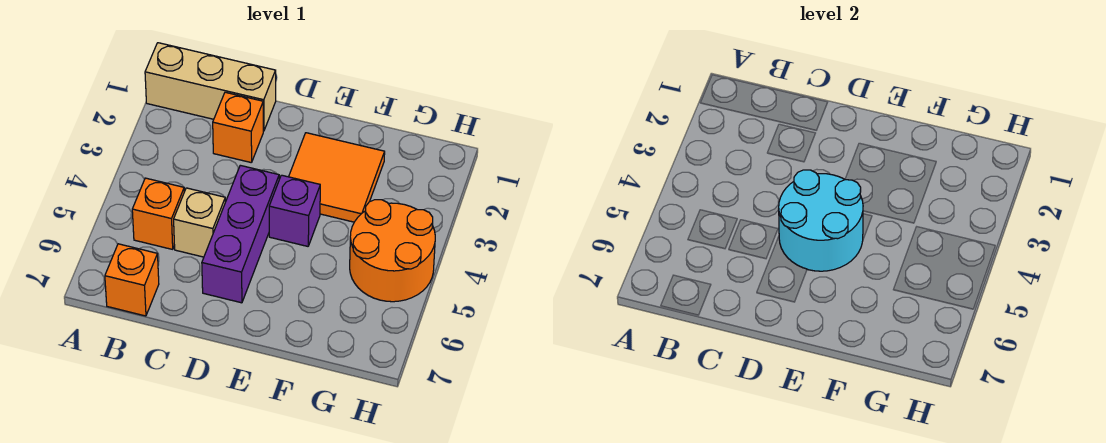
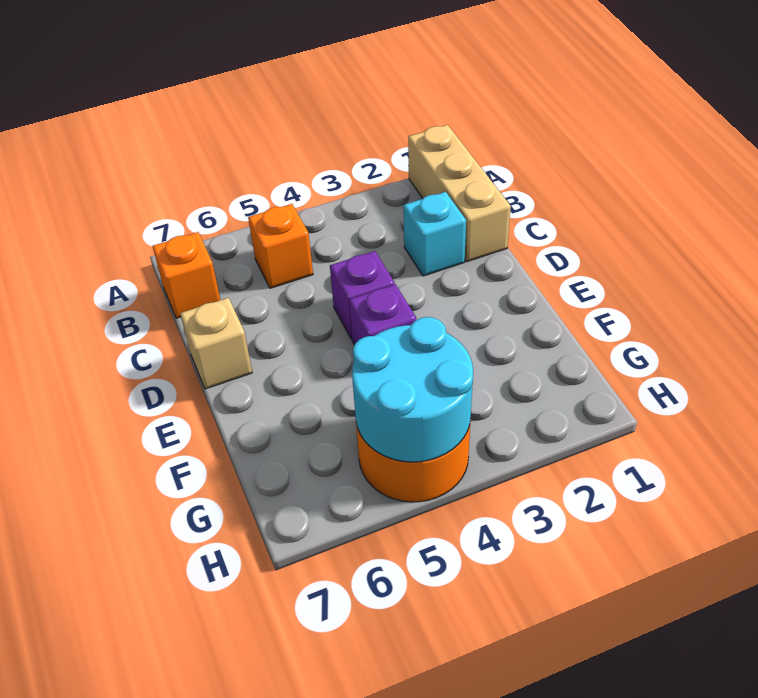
orange brick C2 level 1 -> cyan brick C2 level 1
tan brick C5 level 1 -> tan brick D7 level 1
purple brick D4:D6 level 1 -> purple brick D4 level 1
cyan round brick D4:E5 level 2 -> cyan round brick G4:H5 level 2
orange tile E2:F3 level 1 -> none

